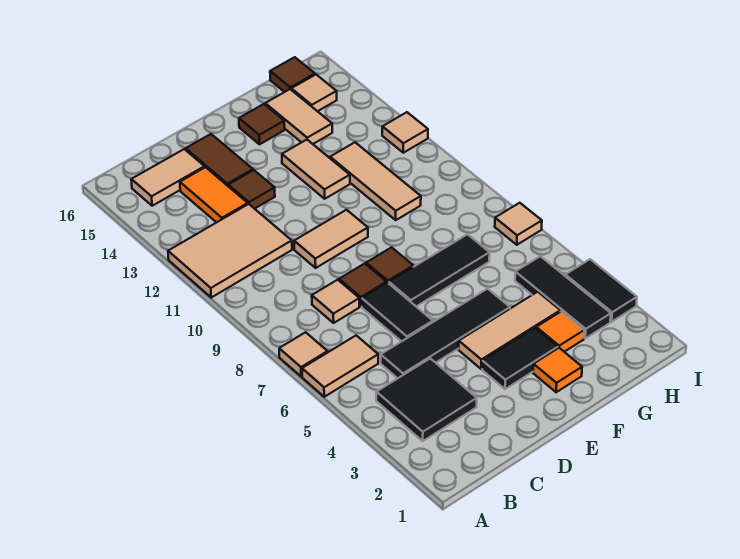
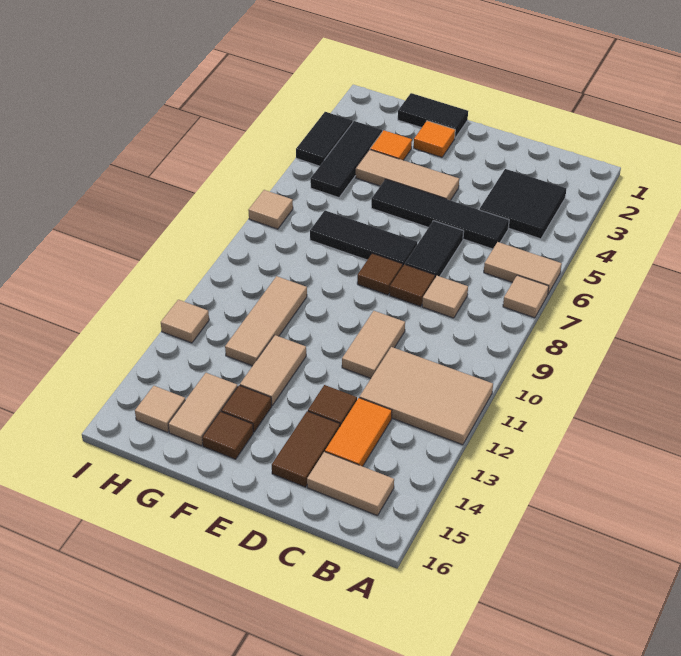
tan tile D10:E10 level 1 -> tan tile D10:D11 level 1
black tile E3:F3 level 1 -> black tile F1:G1 level 1
brown tile H16 level 1 -> brown tile F14 level 1

